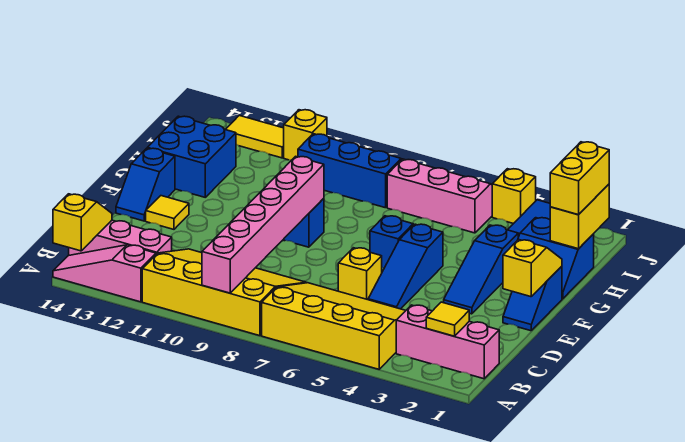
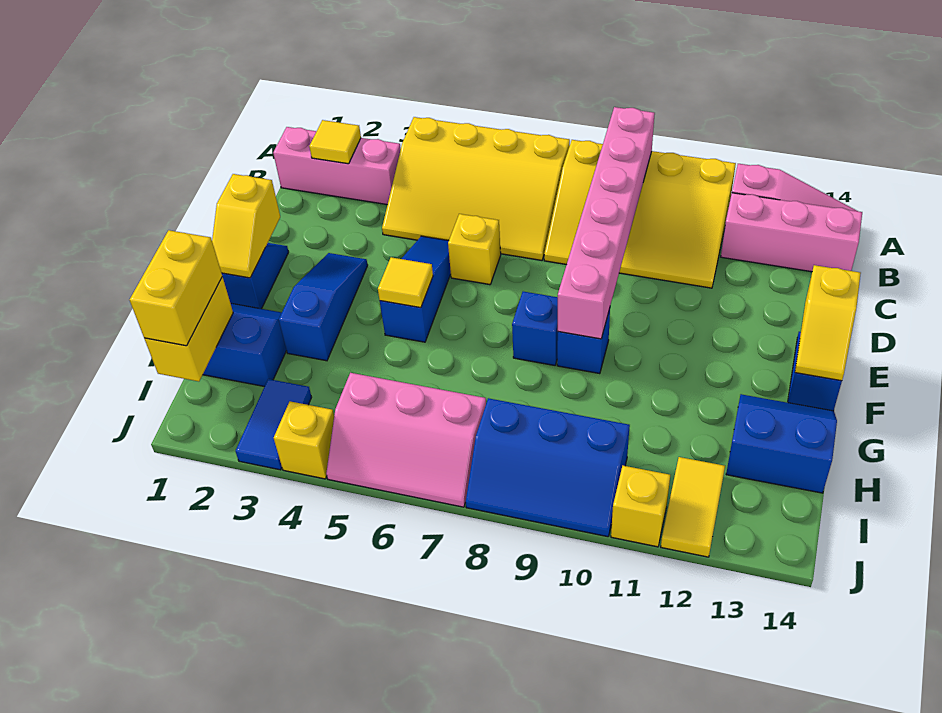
yellow slope A14:B14 level 2 top A -> yellow slope E14:F14 level 2 top E
yellow tile E13 level 1 -> yellow tile F5 level 2
blue brick F6 level 1 -> blue brick F8 level 1
blue brick G13:H14 level 1 -> blue slope G13:H14 level 1 top H
yellow tile J12:J13 level 1 -> yellow tile I12:J12 level 1

